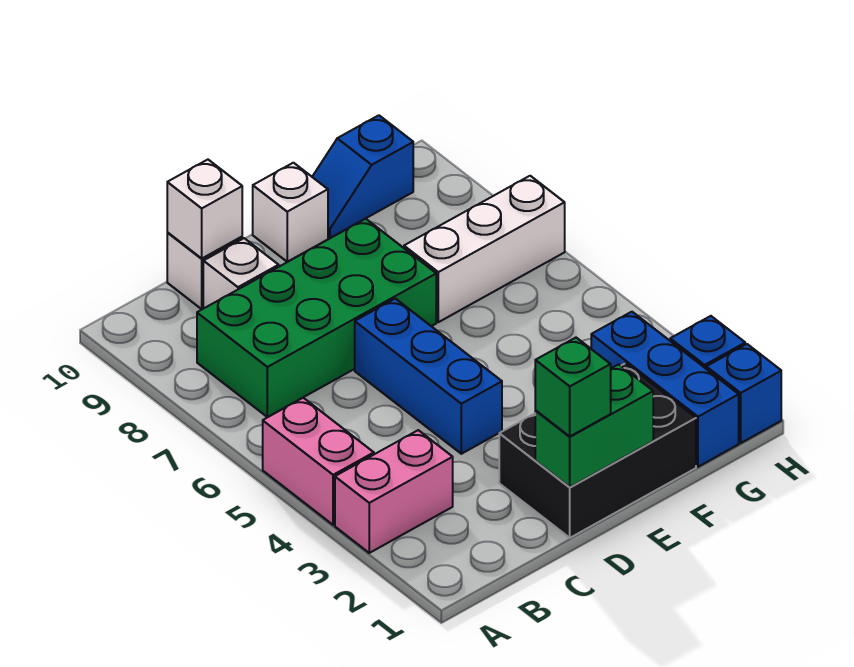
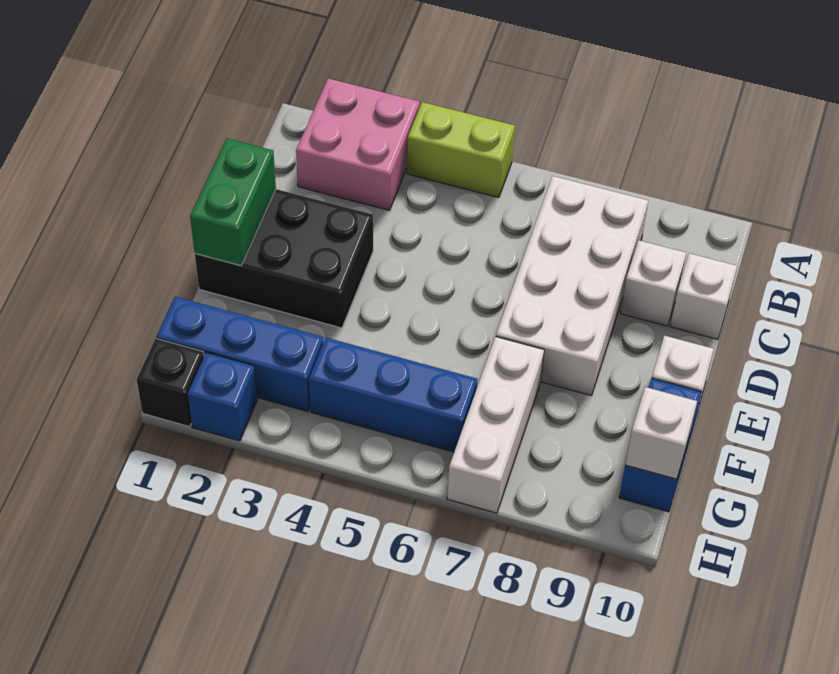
pink brick A3:B3 level 1 -> pink brick A2:B3 level 1
pink brick A4:A5 level 1 -> lime brick A4:A5 level 1
green brick B7:E8 level 1 -> white brick B7:E8 level 1
white brick C10 level 2 -> white brick G10 level 2
black brick D1:F2 level 1 -> black brick D1:E3 level 1
green brick D1 level 3 -> none
blue brick D4:D6 level 1 -> blue brick G4:G6 level 1
blue slope F10:G10 level 1 top G -> blue brick F10:G10 level 1
blue brick H1 level 1 -> black brick H1 level 1

